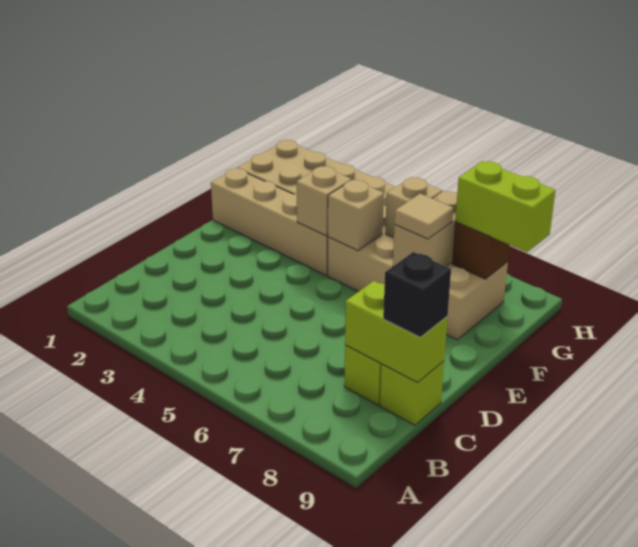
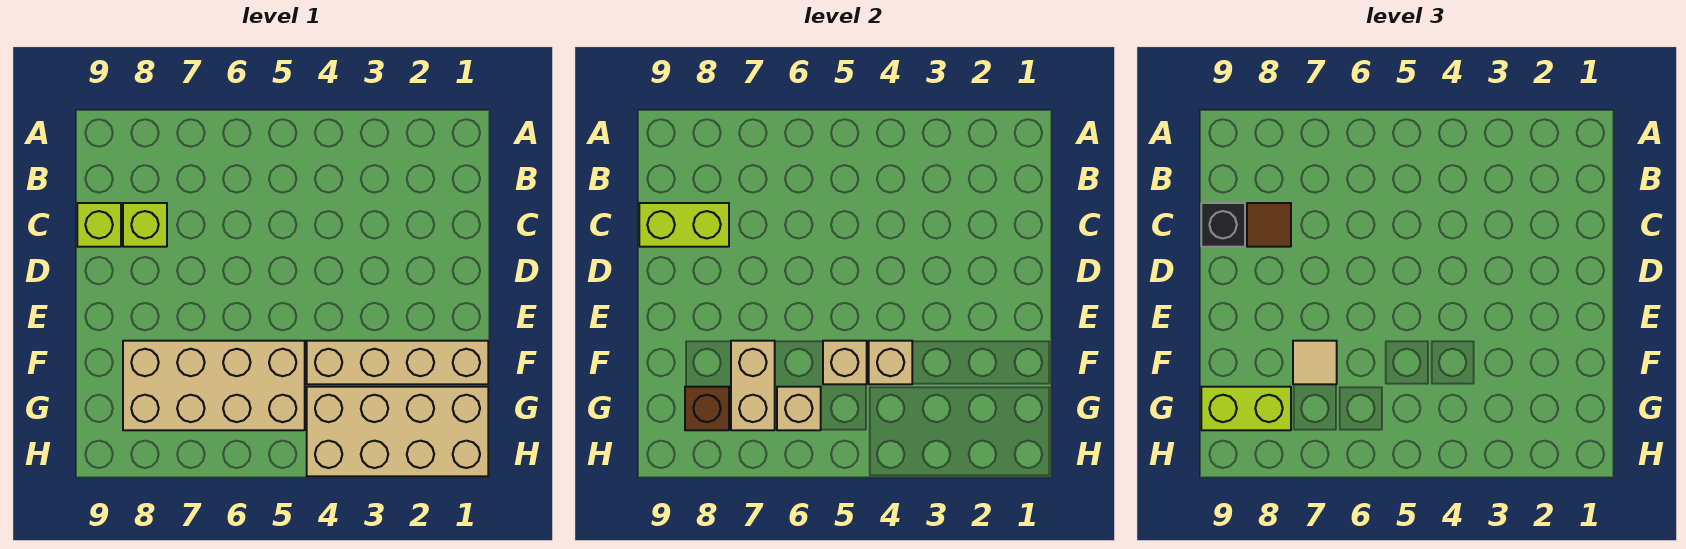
none -> brown tile C8 level 3

